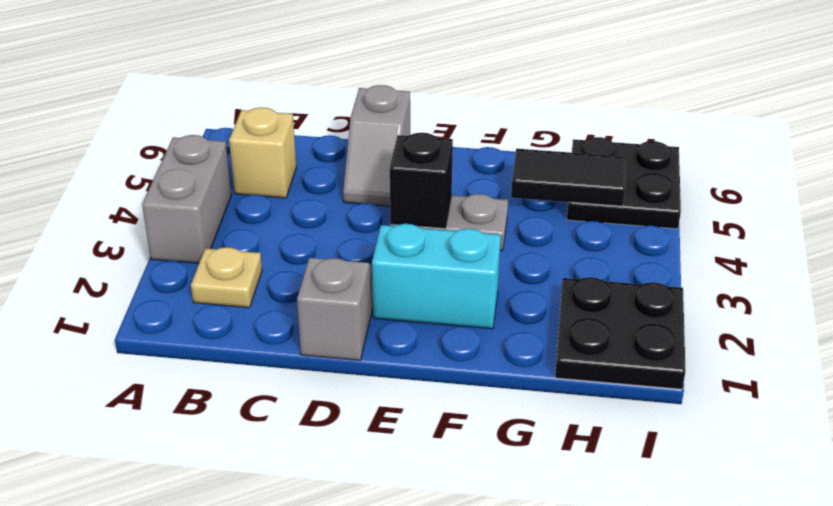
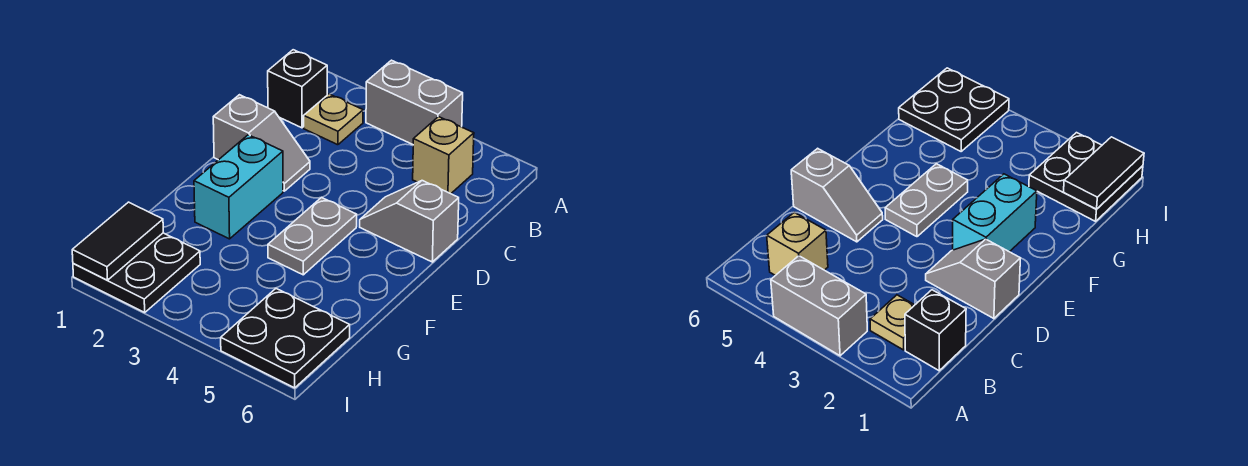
black brick E4 level 2 -> black brick B1 level 1
black tile G5:H5 level 2 -> black tile H1:I1 level 2

